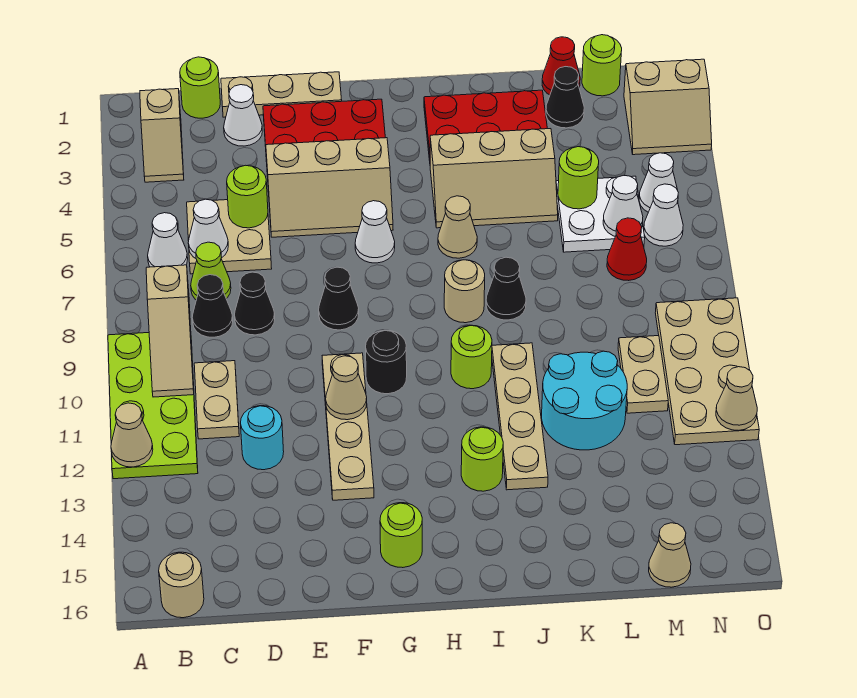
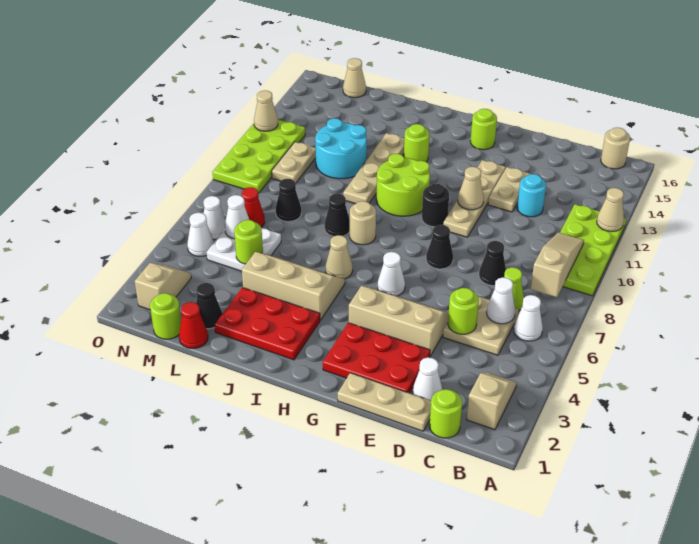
black cone C8 level 1 -> black cone L8 level 1
tan plate C10:C11 level 1 -> tan plate E12:E13 level 1
lime round brick I10 level 1 -> lime round brick H10:I11 level 1
tan slope N2:O3 level 1 top 2 -> tan slope N2:N3 level 1 top 2
tan plate N9:O12 level 1 -> lime plate N9:O12 level 1

